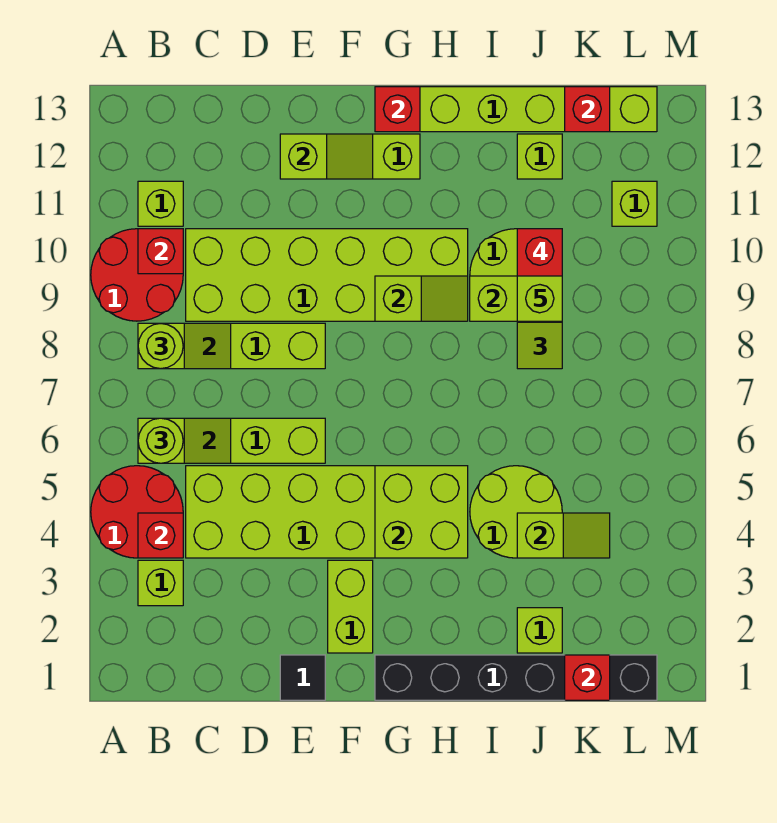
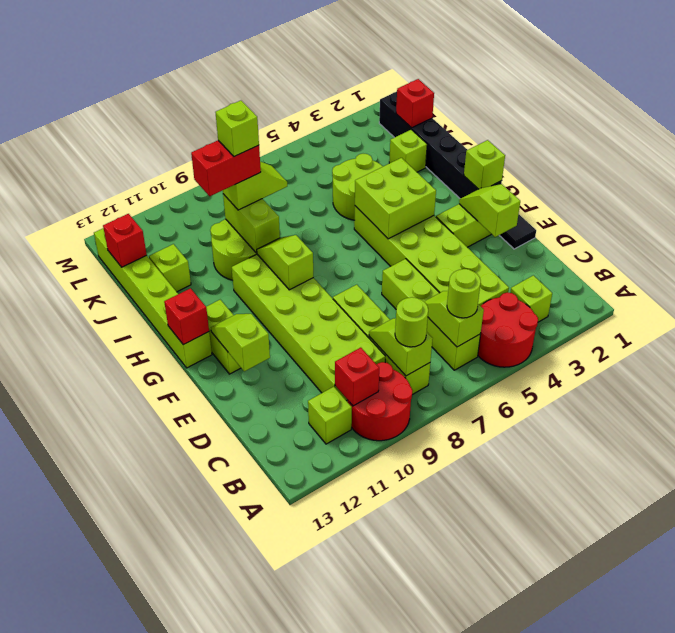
red brick B4 level 2 -> none
lime slope J4:K4 level 2 top J -> lime slope E2:F2 level 2 top E
lime brick L11 level 1 -> lime brick G1 level 2

